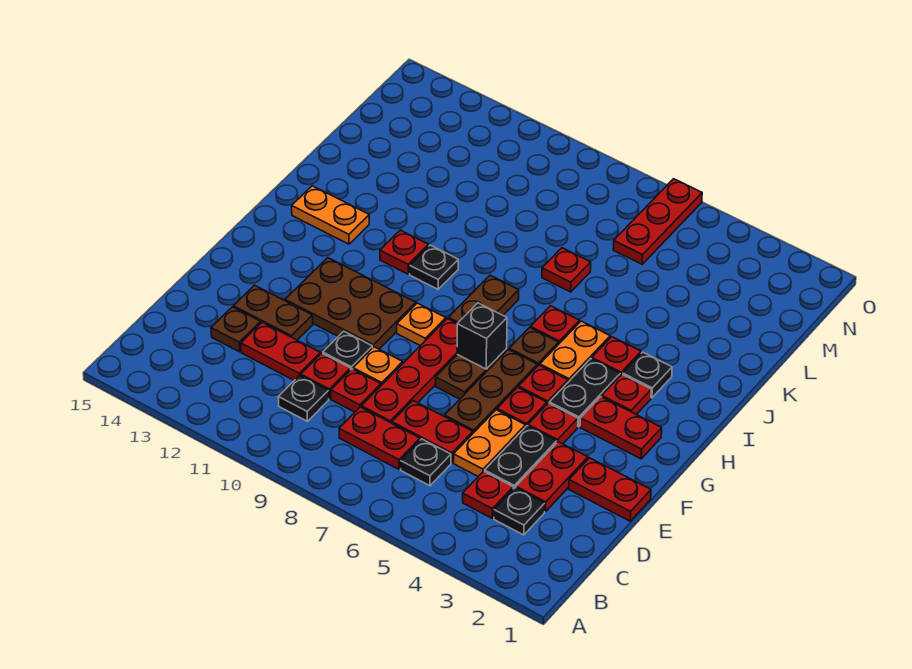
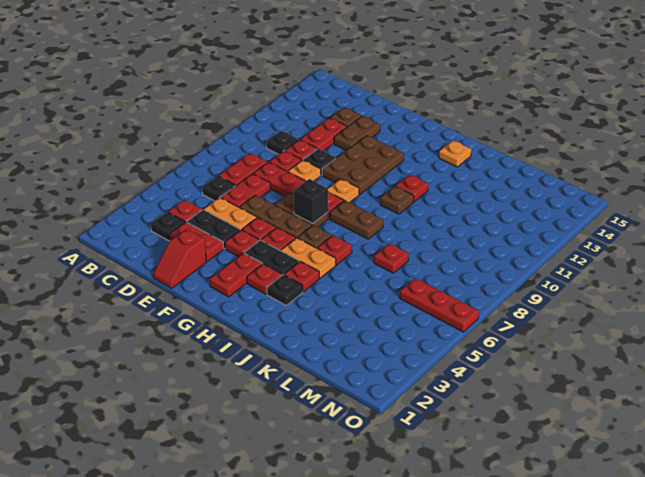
red plate E1:E2 level 1 -> red slope E1:E2 level 1 top 2
black plate I10 level 1 -> brown plate I10 level 1
orange plate I13:I14 level 1 -> orange plate I14 level 1

